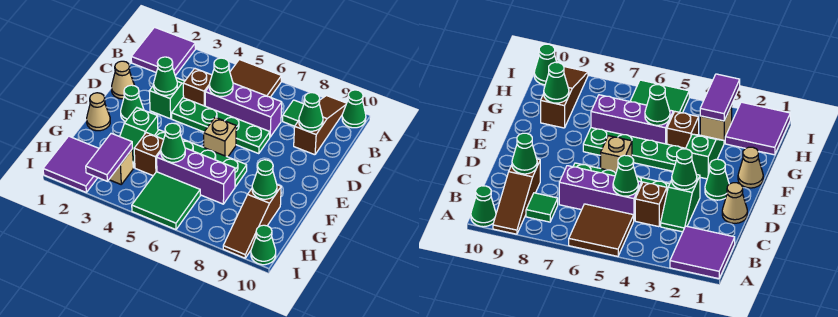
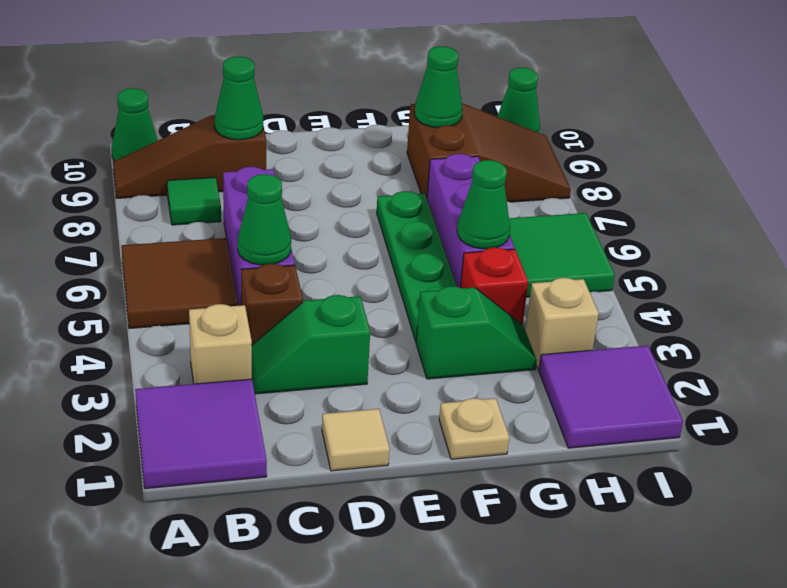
tan cone D1 level 1 -> tan tile D1 level 1
green cone D3 level 2 -> none
green plate D4:D7 level 1 -> none
green cone E2 level 1 -> none
tan brick E6 level 1 -> tan brick B3 level 1
tan cone F1 level 1 -> tan plate F1 level 1
brown brick G4 level 1 -> red brick G4 level 1
brown slope G9:I9 level 1 top G -> brown slope G8:I9 level 1 top G
purple tile H3:I3 level 2 -> none

